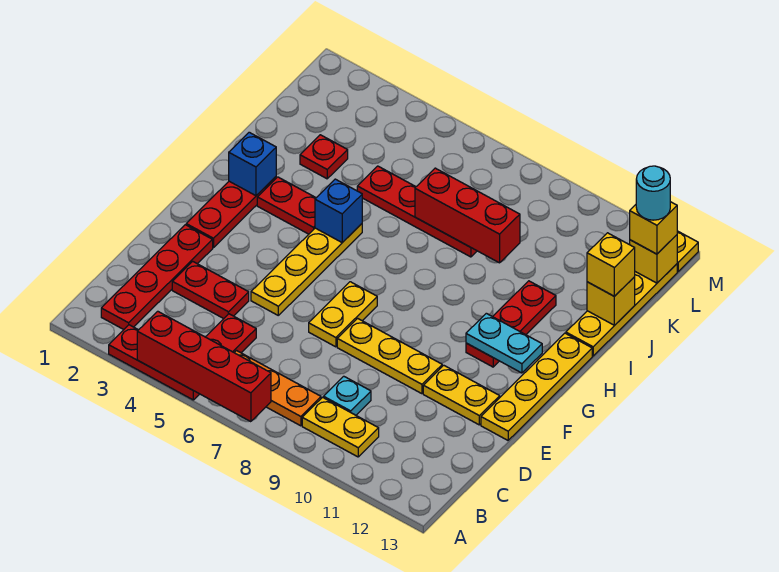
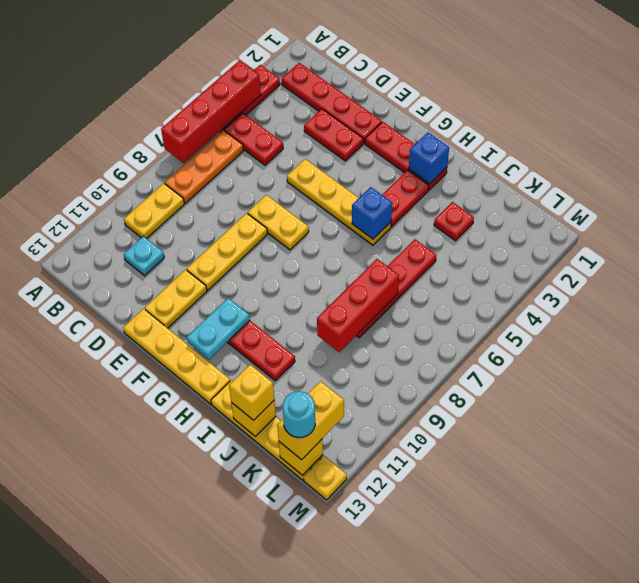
cyan plate C9 level 1 -> cyan plate C11 level 1
red plate D3:D4 level 1 -> red plate D3:E3 level 1
yellow brick L13 level 3 -> yellow brick L12:L13 level 3

